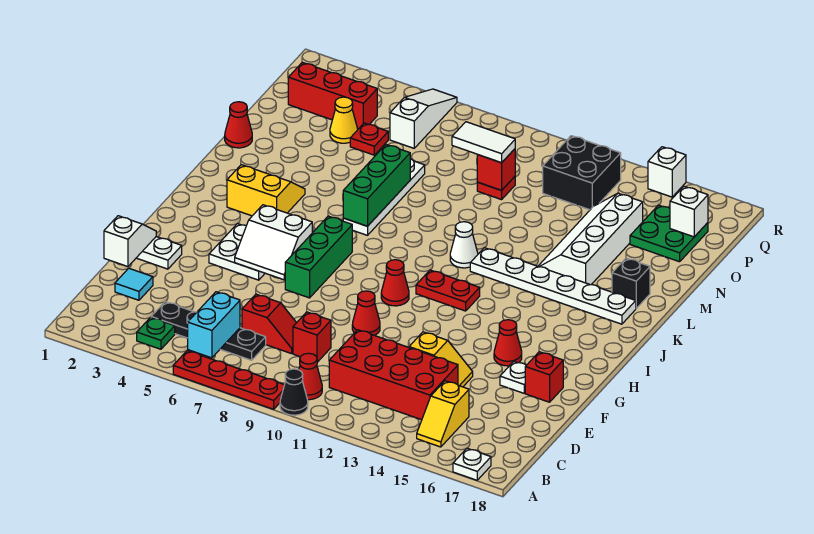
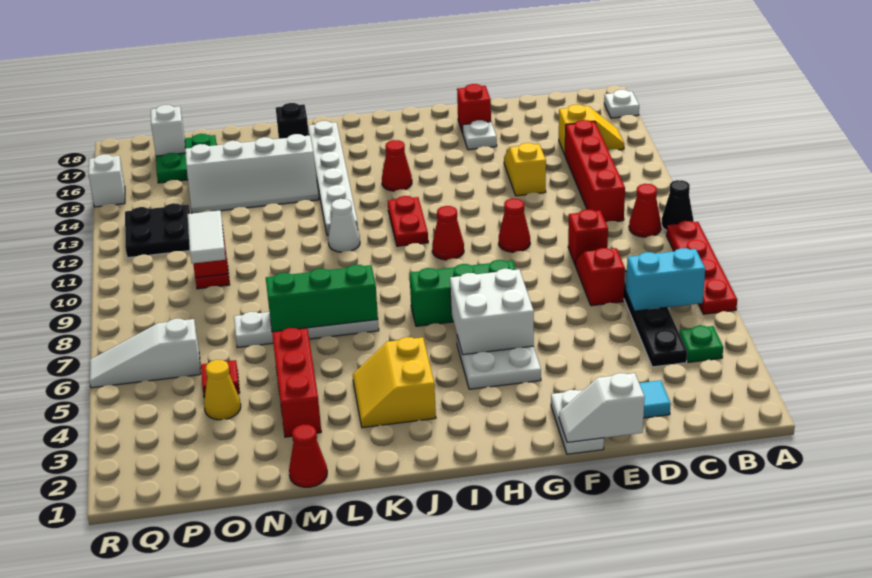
red brick C11:D14 level 1 -> red brick C11:C14 level 1
white slope G5:H6 level 2 top H -> white brick G5:H6 level 2
red cone G15 level 1 -> red cone I14 level 1
red brick P2:P4 level 1 -> red brick M3:M5 level 1
black brick P12:Q13 level 1 -> black plate P12:Q13 level 1

